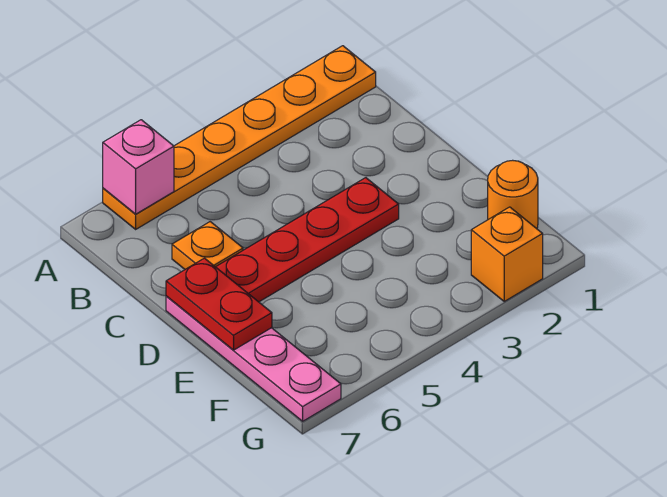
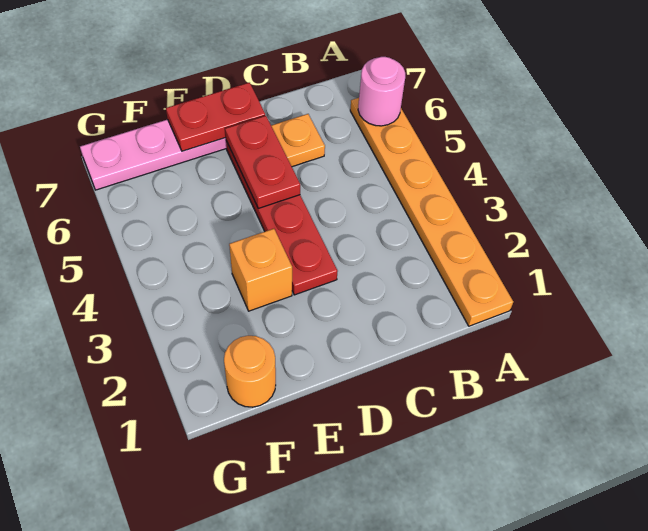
pink brick A6 level 2 -> pink round brick A6 level 2
none -> red plate D5:D6 level 2
orange brick G2 level 1 -> orange brick E3 level 1

